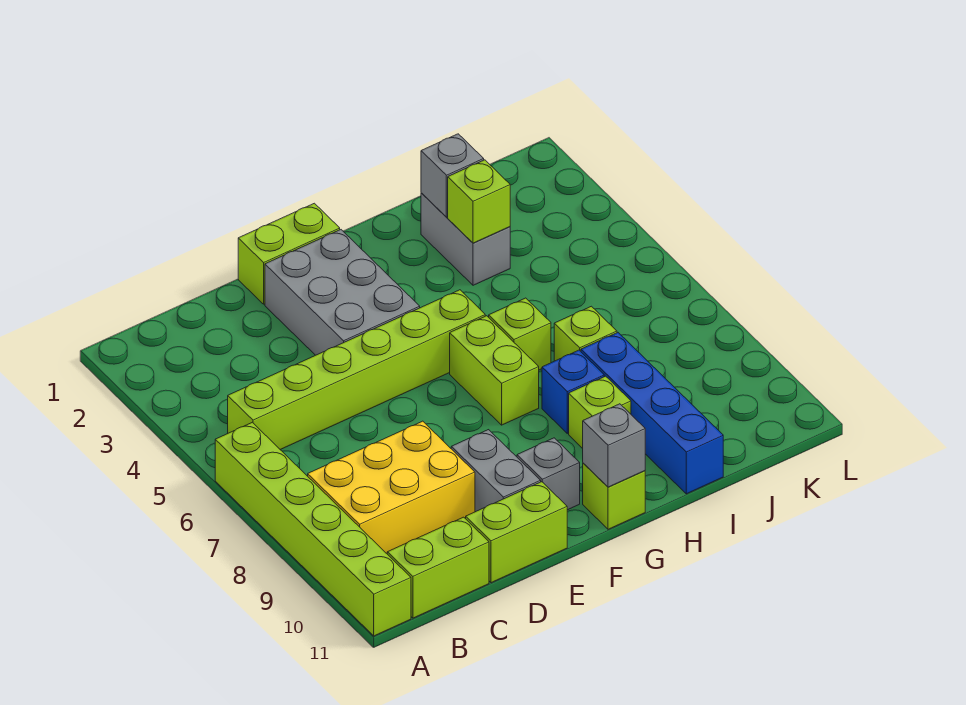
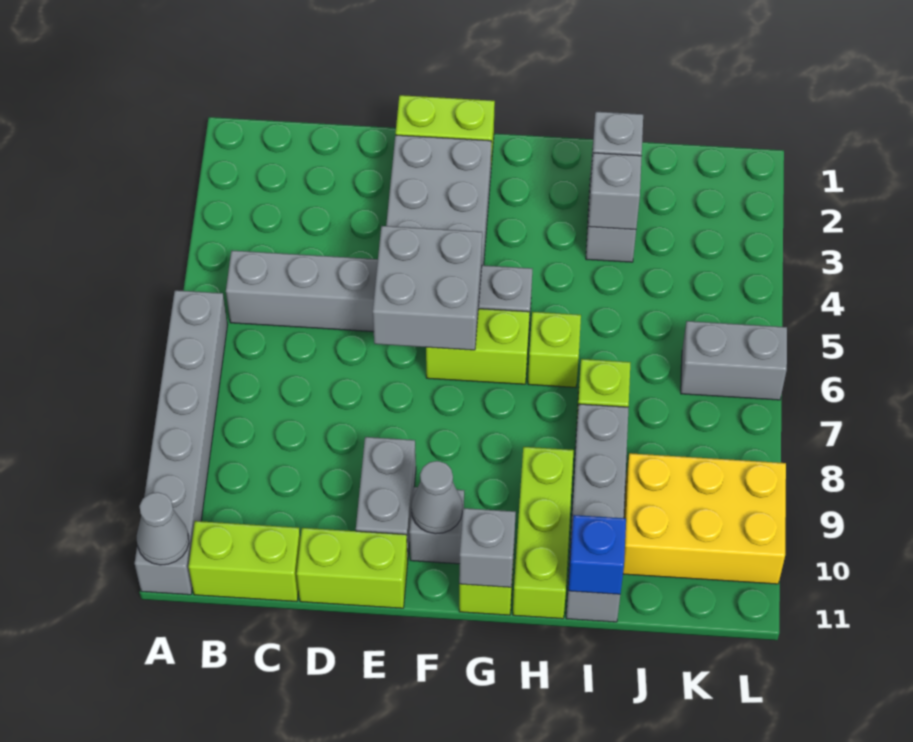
lime brick A6:A11 level 1 -> grey brick A6:A11 level 1
none -> grey cone A11 level 2
lime brick B5:G5 level 1 -> grey brick B5:G5 level 1
yellow brick B8:D9 level 1 -> yellow brick J9:L10 level 1
none -> grey brick E5:F6 level 2
none -> grey cone F10 level 2
lime brick G6:G7 level 1 -> lime brick F6:G6 level 1
blue brick H8 level 1 -> blue brick I11 level 2
lime brick H9 level 1 -> lime brick H9:H11 level 1
lime brick I3 level 2 -> grey brick I3 level 2
blue brick I8:I11 level 1 -> grey brick I8:I11 level 1
none -> grey brick K6:L6 level 1

